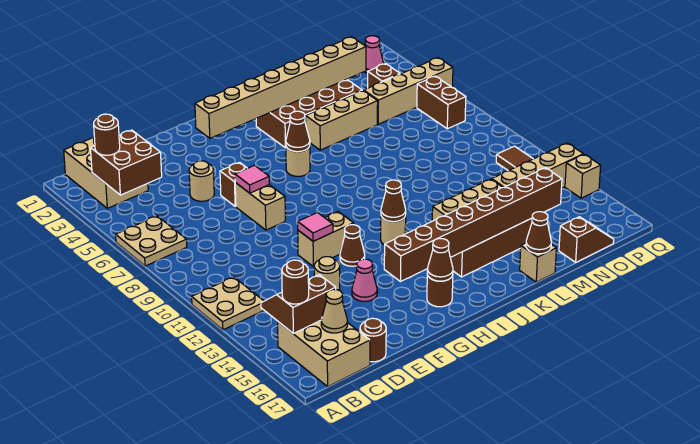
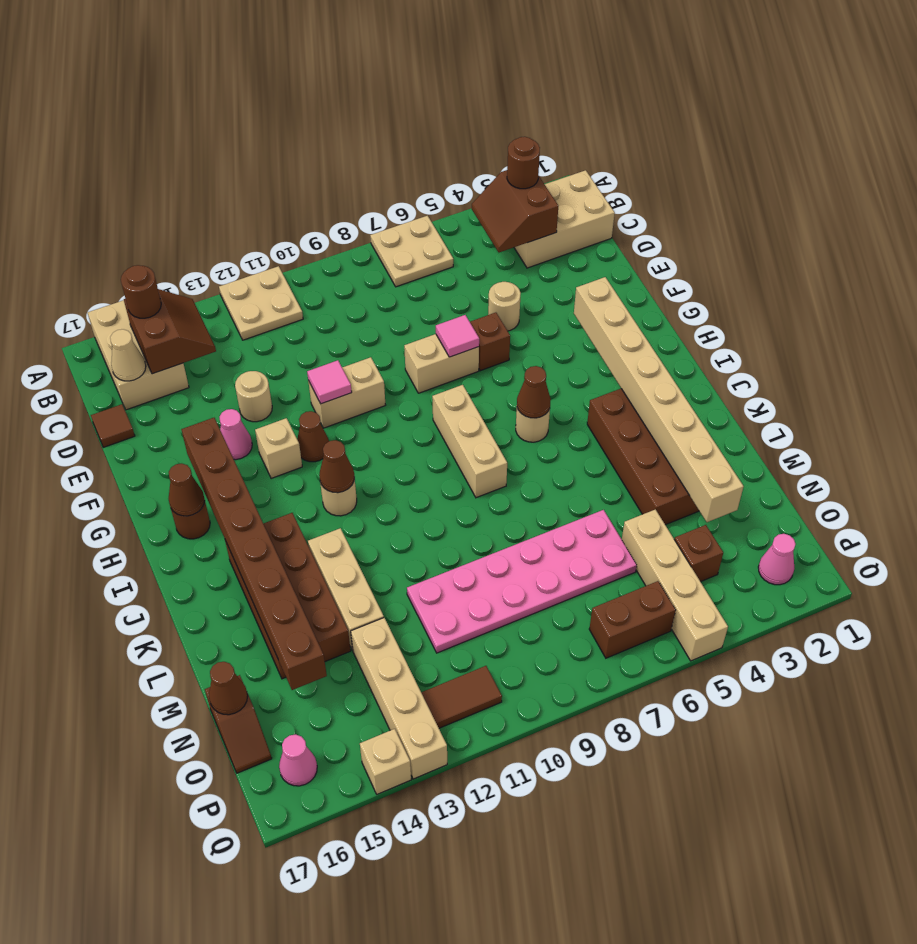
brown brick B3:C4 level 2 -> brown slope B3:C4 level 2 top 3
tan brick B15:C17 level 1 -> tan brick A15:C16 level 1
brown round brick D17 level 1 -> brown tile D17 level 1
tan brick F11:G11 level 1 -> tan brick F10:F11 level 1
tan brick K5:M5 level 1 -> tan brick H8:J8 level 1
tan brick L17 level 1 -> tan brick G13 level 1
brown cone L17 level 2 -> brown cone N17 level 2
none -> pink plate M6:N11 level 1
none -> pink cone P16 level 1

